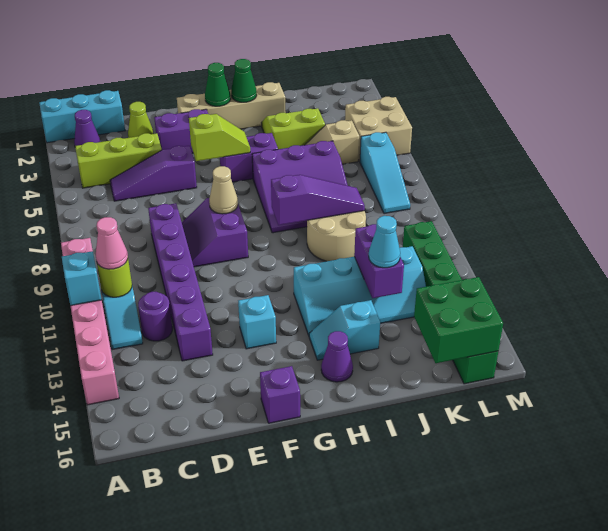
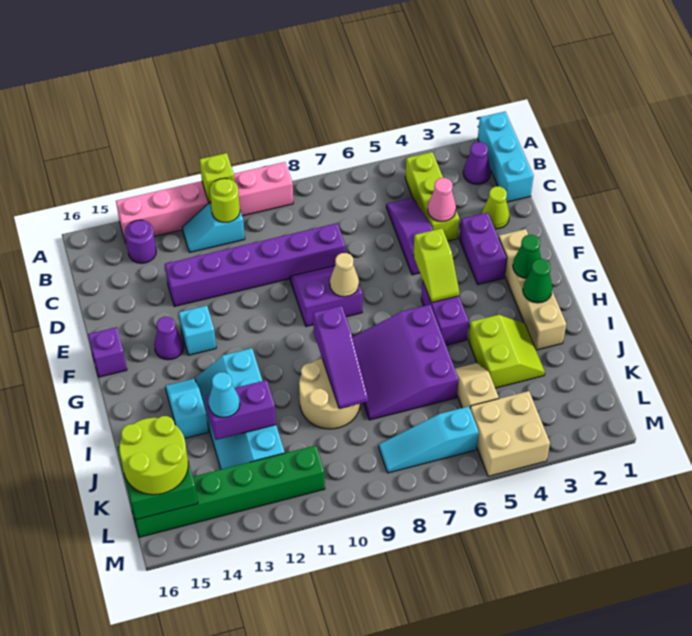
cyan brick A11 level 2 -> lime brick A11 level 2
pink cone B11 level 3 -> pink cone D4 level 2
purple round brick C12 level 1 -> purple round brick B14 level 1
purple cone H15 level 1 -> purple cone F14 level 1
none -> lime round brick K15:L16 level 3

